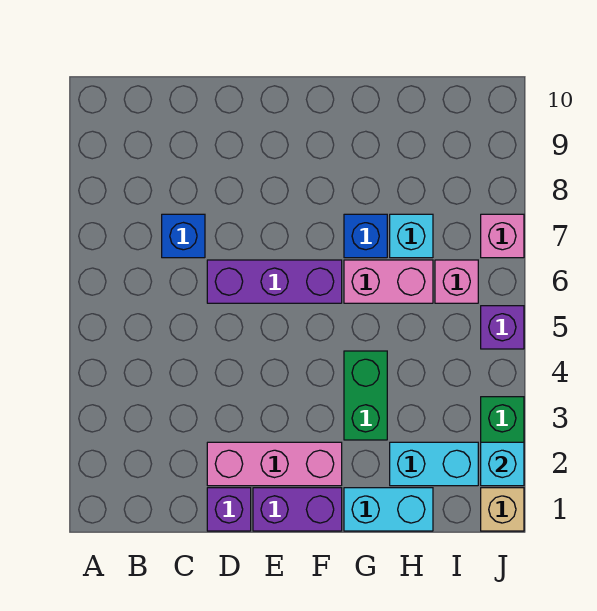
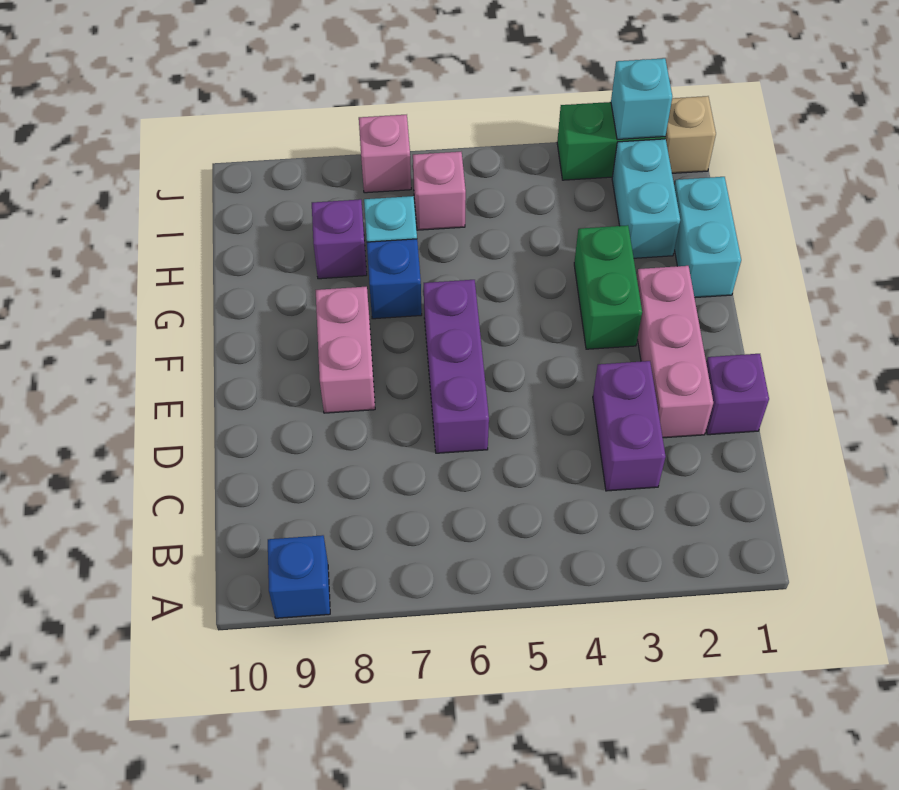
blue brick C7 level 1 -> blue brick A9 level 1
purple brick E1:F1 level 1 -> purple brick C3:D3 level 1
green brick G3:G4 level 1 -> green brick F3:G3 level 1
pink brick G6:H6 level 1 -> pink brick E8:F8 level 1
purple brick J5 level 1 -> purple brick H8 level 1

